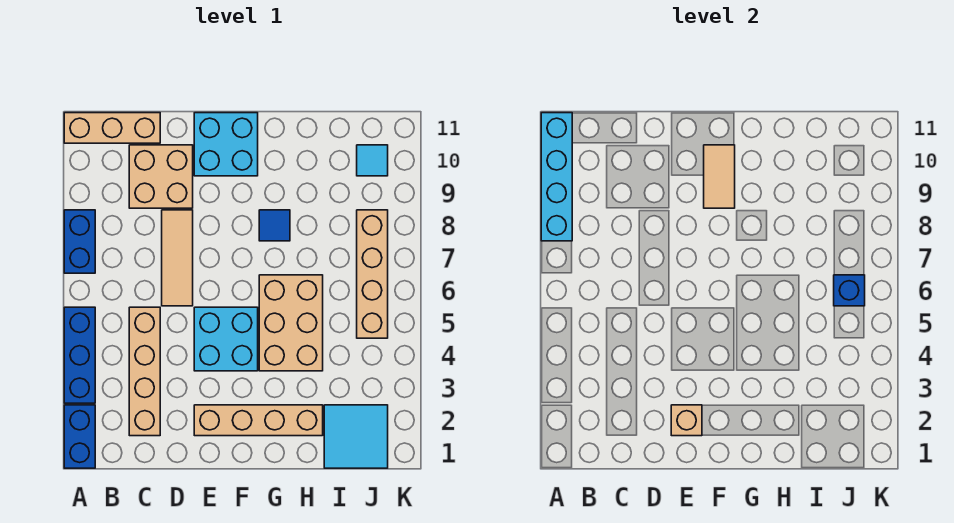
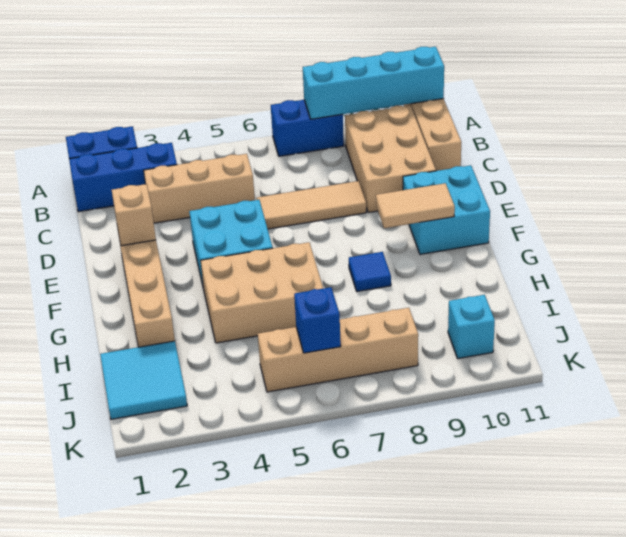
blue brick A3:A5 level 1 -> blue brick B1:B3 level 1
tan brick C2:C5 level 1 -> tan brick C3:C5 level 1
tan brick C9:D10 level 1 -> tan brick B9:D10 level 1
cyan tile J10 level 1 -> cyan brick J10 level 1

